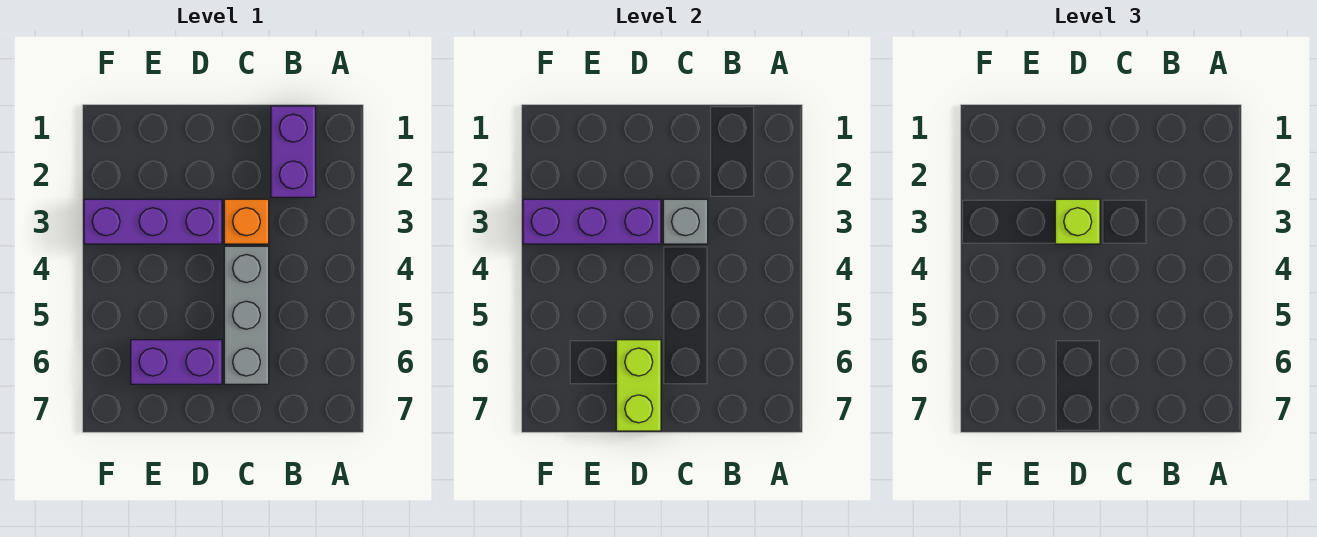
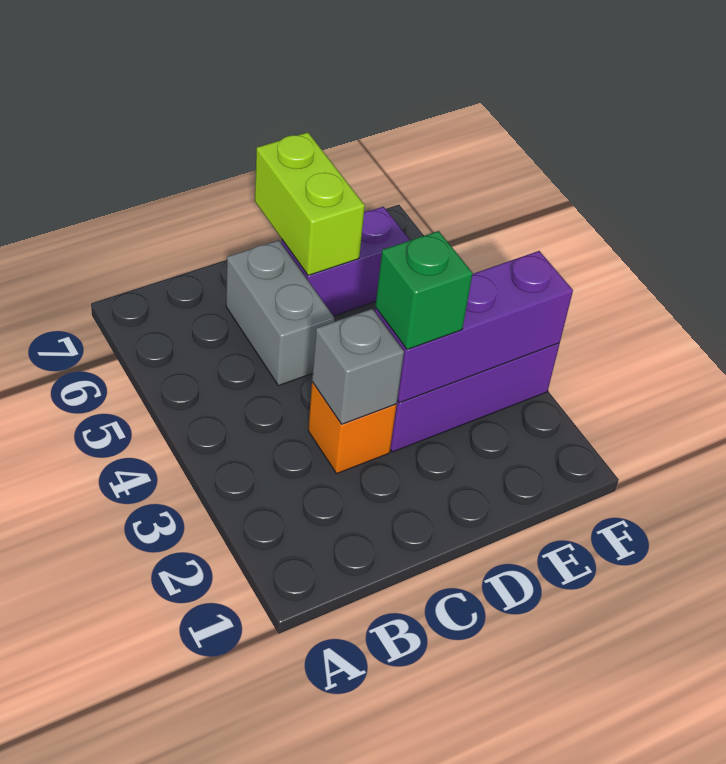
purple brick B1:B2 level 1 -> none
grey brick C4:C6 level 1 -> grey brick C5:C6 level 1
lime brick D3 level 3 -> green brick D3 level 3

